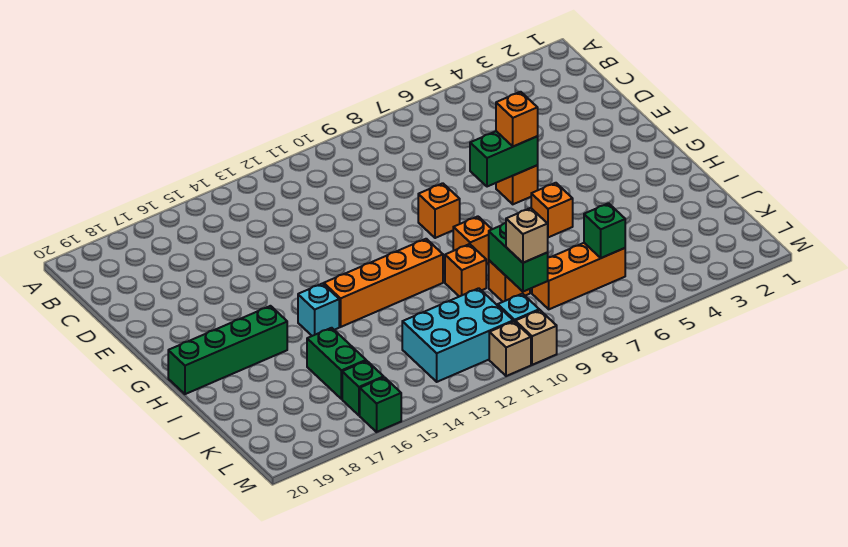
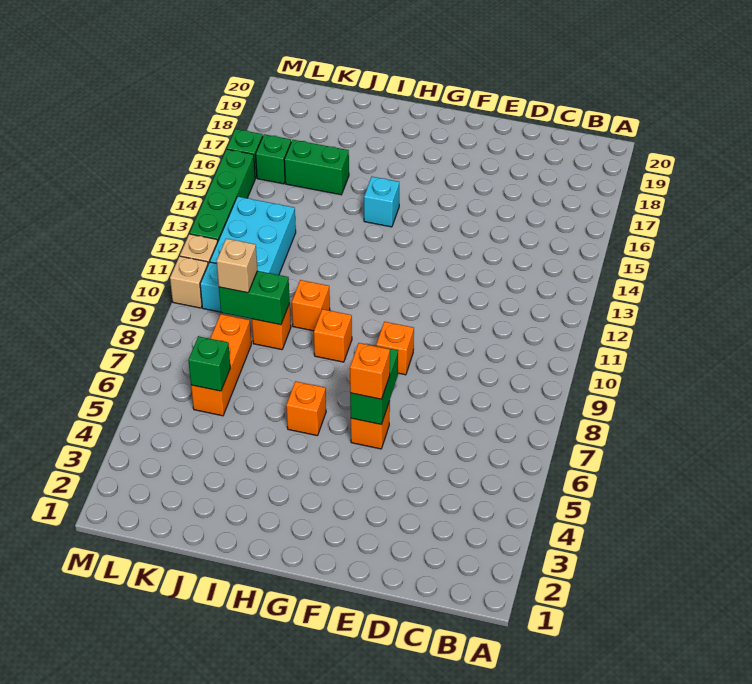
orange brick H11:H14 level 1 -> none
green brick H17:H20 level 1 -> green brick M12:M15 level 1

